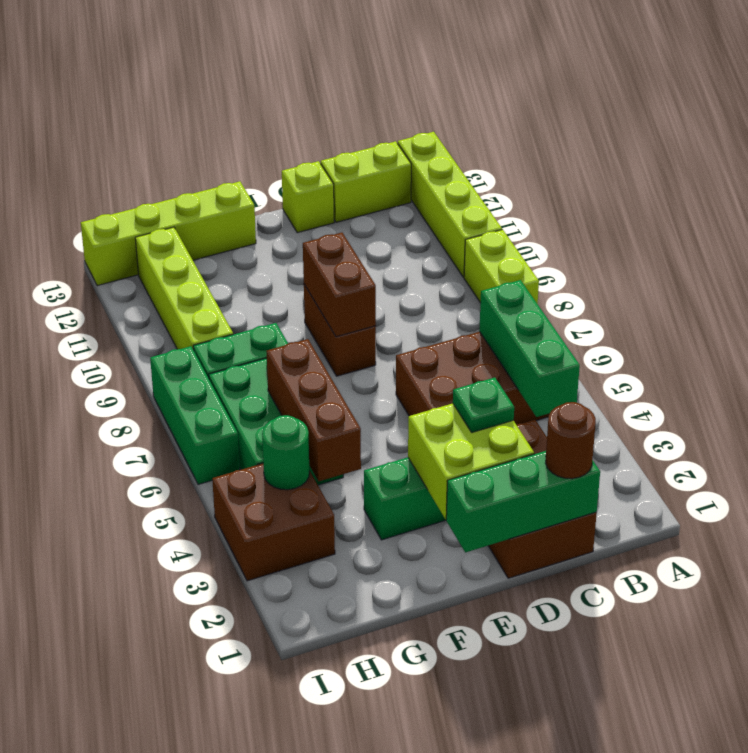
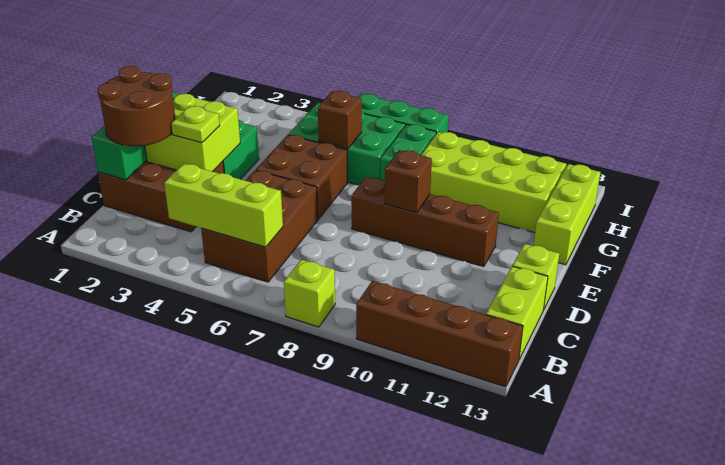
lime brick A8:A9 level 1 -> lime brick A8 level 1
lime brick A10:A13 level 1 -> brown brick A10:A13 level 1
green brick B4:B6 level 2 -> lime brick B4:B6 level 2
brown round brick C1 level 3 -> brown round brick C1:D2 level 3
green plate D3 level 3 -> lime plate D3 level 3
brown brick E8:E9 level 1 -> brown brick E8:E11 level 1
brown brick E8:E9 level 2 -> brown brick E9 level 2
lime brick F13:I13 level 1 -> lime brick F13:H13 level 1
brown brick G4:G6 level 2 -> brown brick G6 level 2
brown brick H3:I4 level 1 -> brown brick E5:F6 level 1
green round brick H4 level 2 -> none
lime brick H9:H12 level 1 -> lime brick G9:H12 level 1

